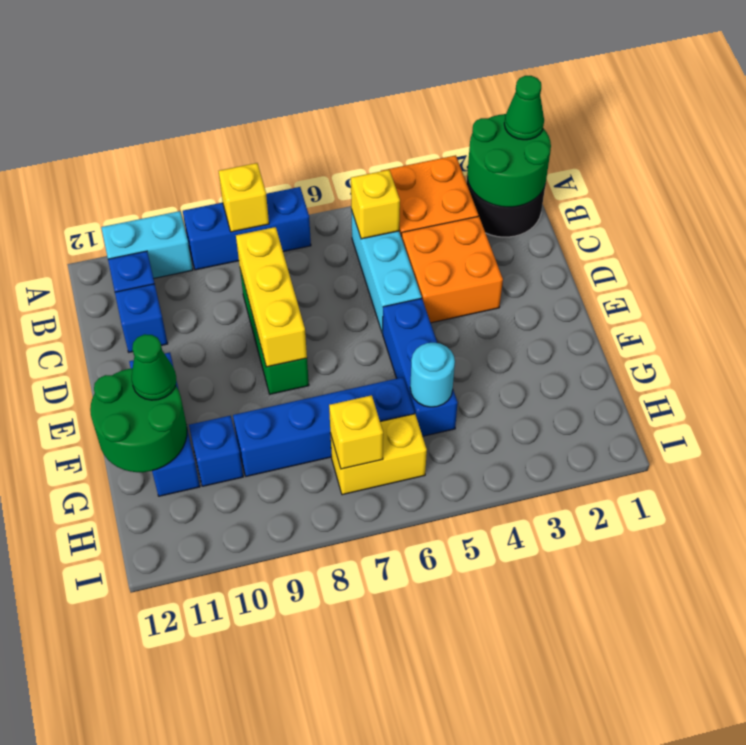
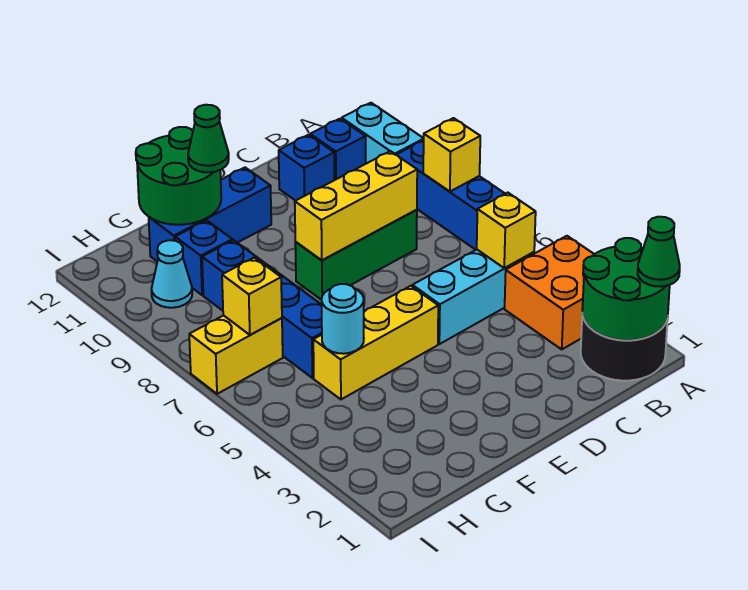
orange brick C3:D4 level 1 -> none
blue brick E5:G5 level 1 -> yellow brick E5:G5 level 1
yellow brick H6:H7 level 1 -> yellow brick H7:I7 level 1
none -> cyan cone H10 level 1

